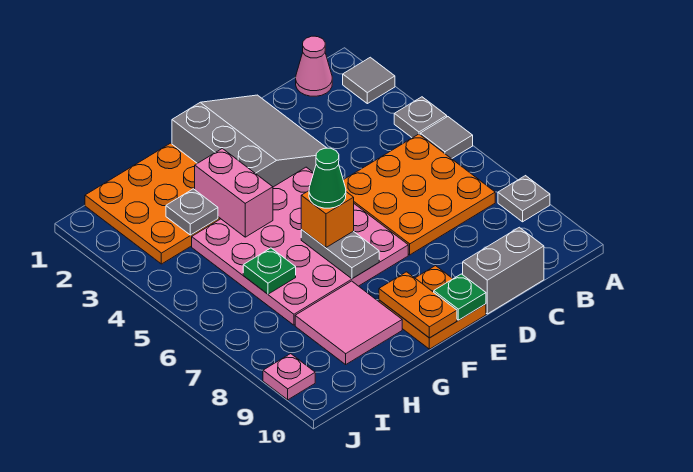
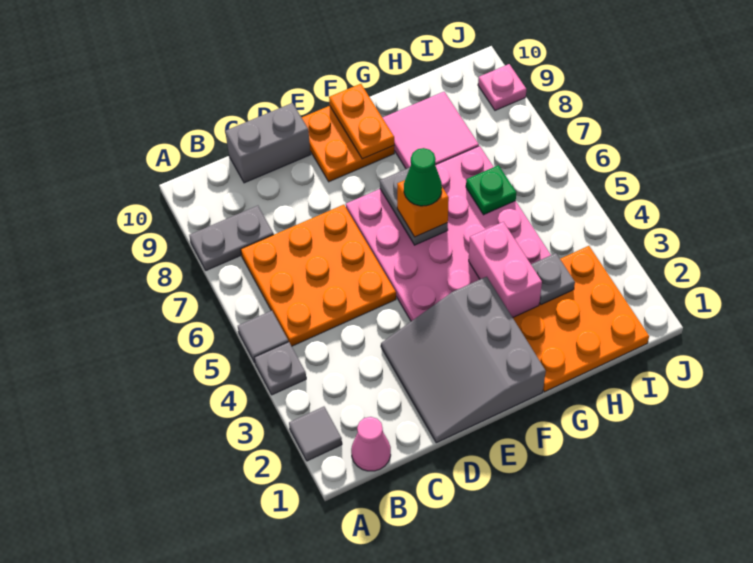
grey plate A8 level 1 -> grey plate A8:B8 level 1
green plate E10 level 2 -> none

